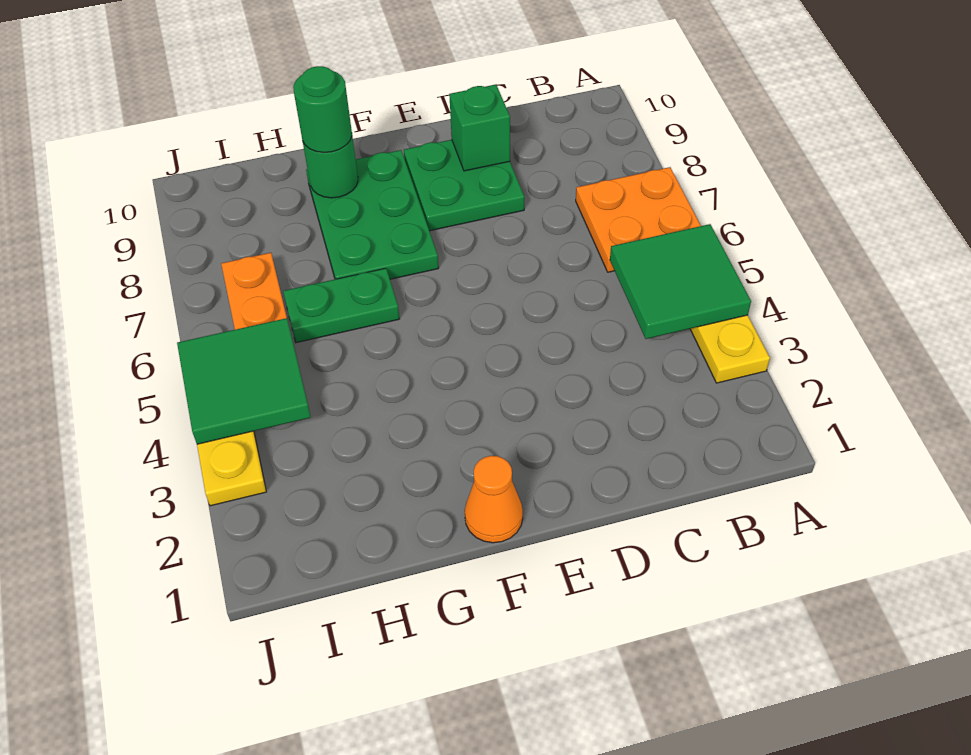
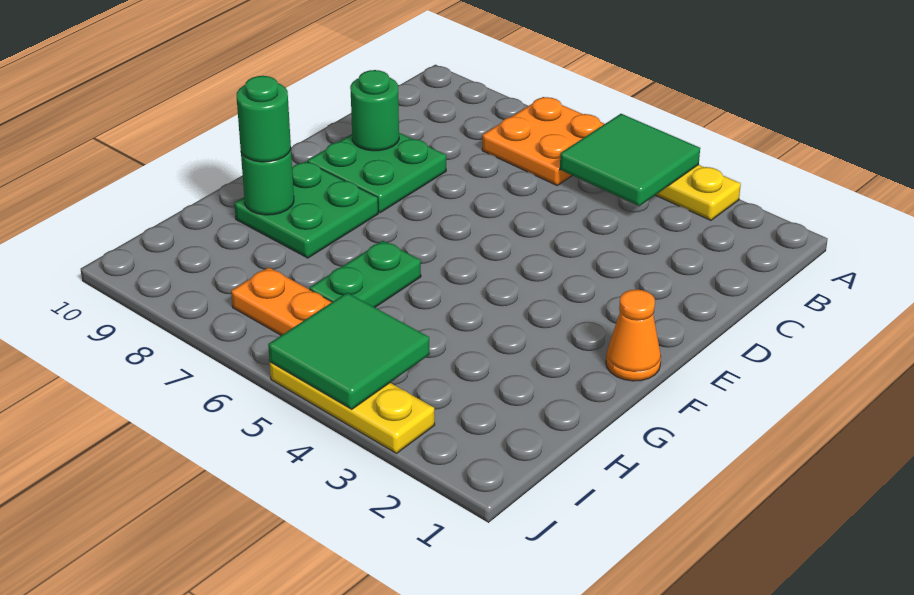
green brick D9 level 2 -> green round brick D9 level 2
green plate F7:G9 level 1 -> green plate F8:G9 level 1

